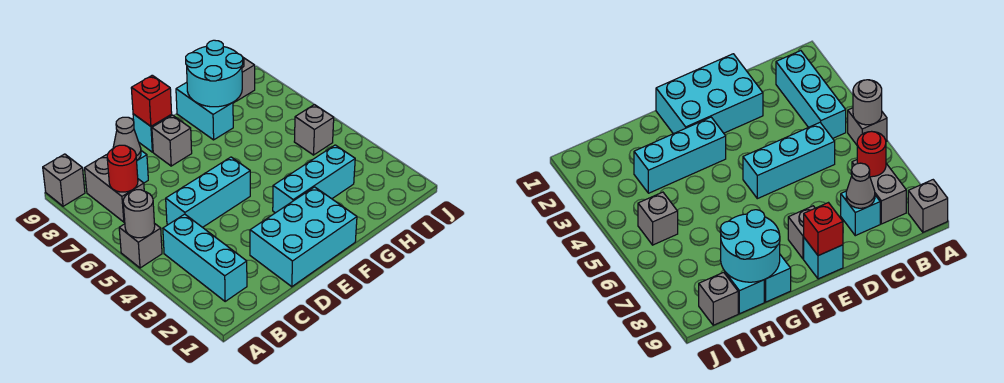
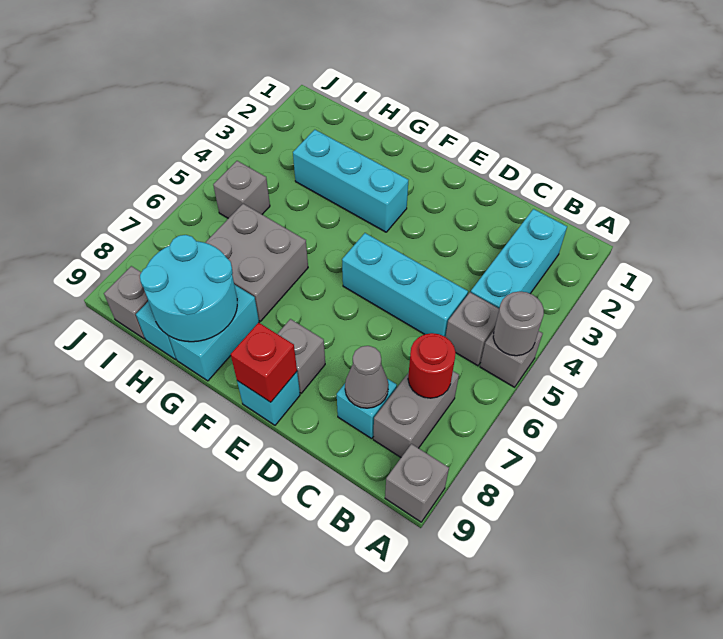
none -> grey brick B5 level 1
cyan brick D1:F2 level 1 -> none
none -> grey brick G6:H7 level 1

